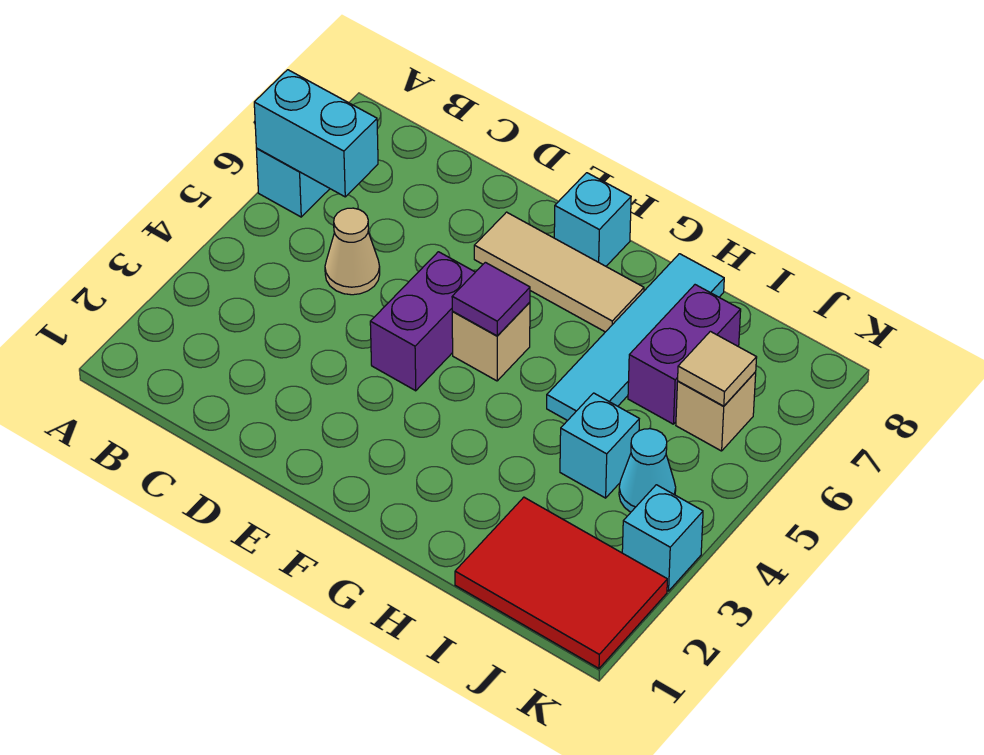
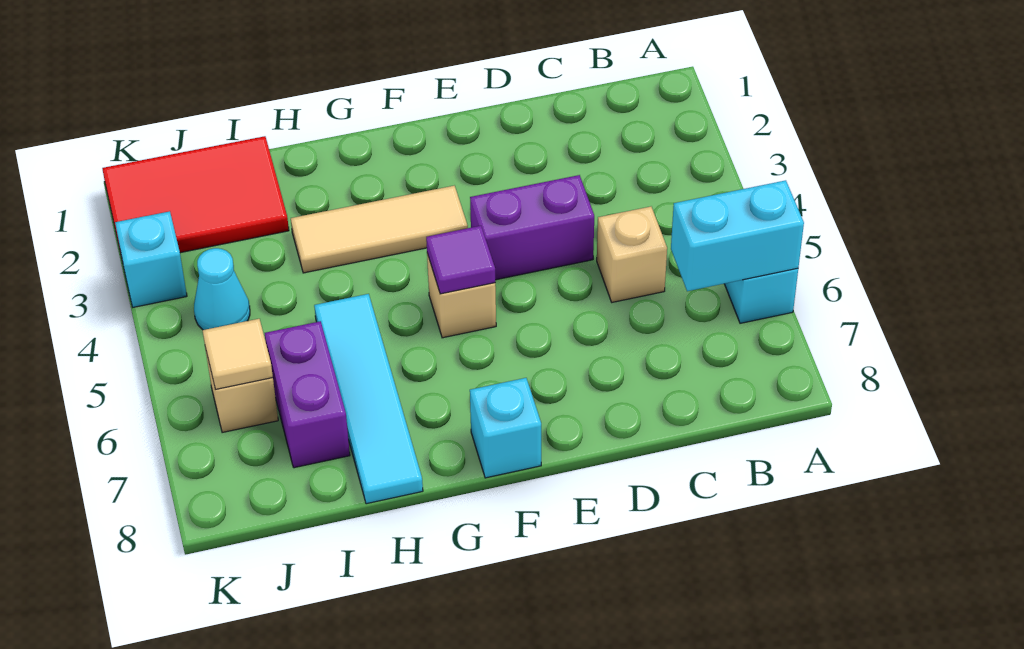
tan cone C5 level 1 -> tan brick C5 level 1
purple brick E4:E5 level 1 -> purple brick D4:E4 level 1
tan tile E7:G7 level 1 -> tan tile F3:H3 level 1
cyan brick I4 level 1 -> none

